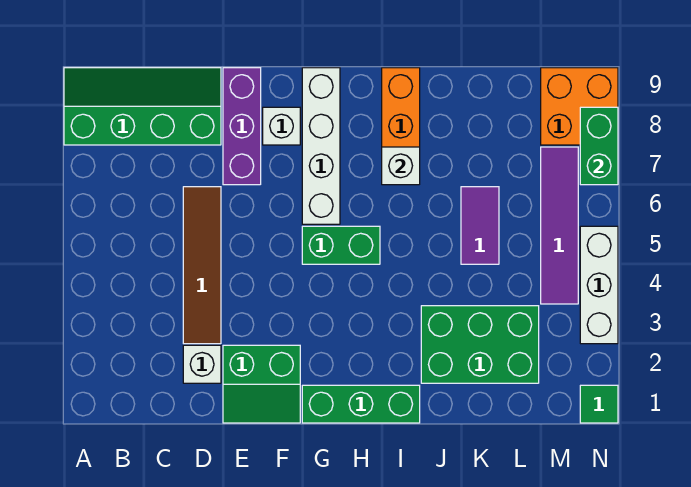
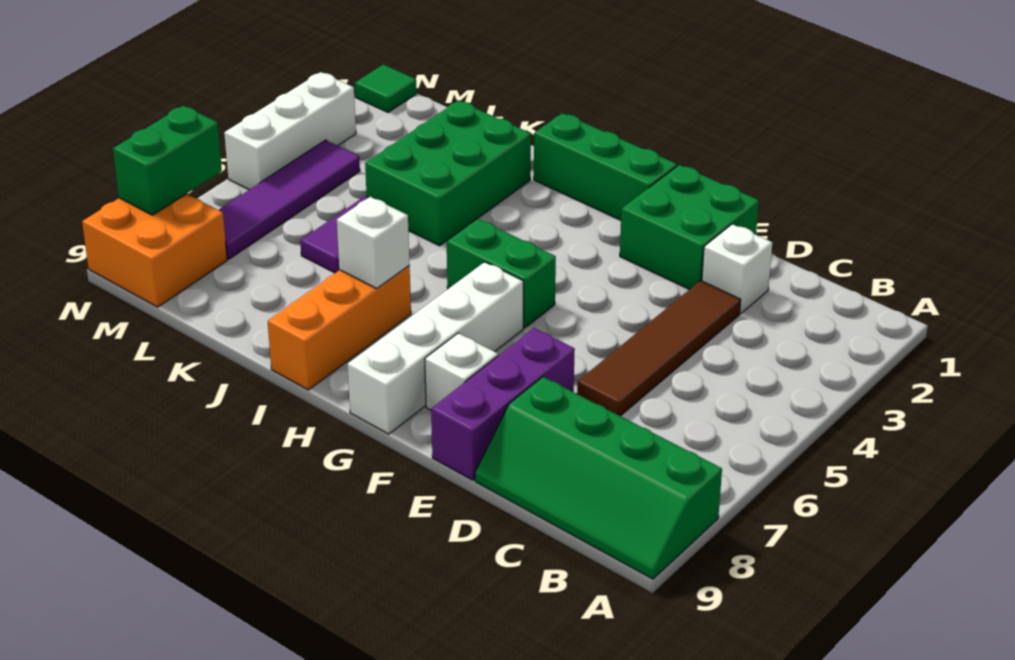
green slope E1:F2 level 1 top 2 -> green brick E1:F2 level 1
green brick J2:L3 level 1 -> green brick J2:K4 level 1

